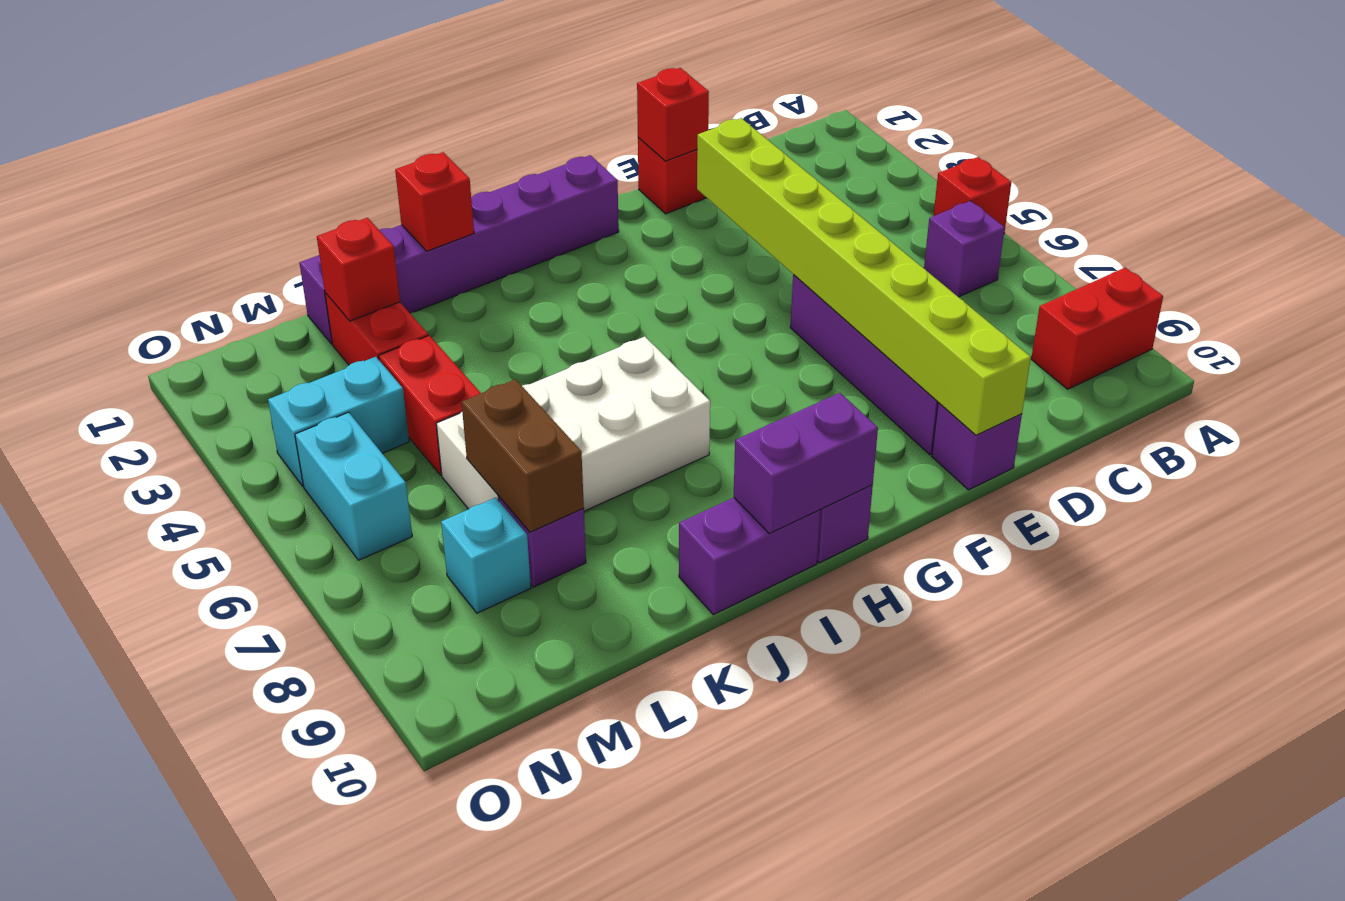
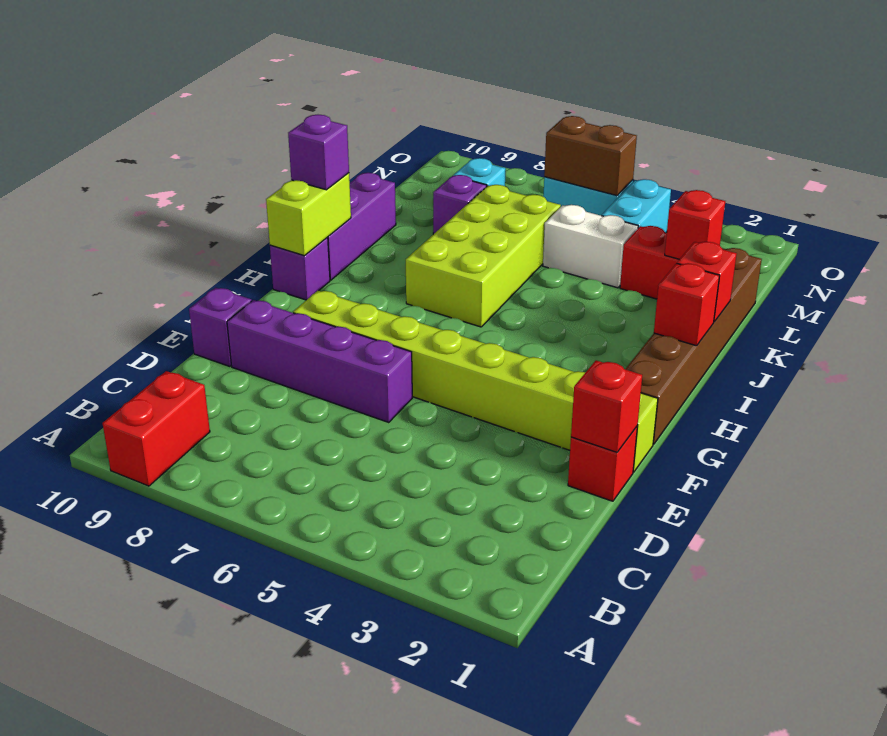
red brick A5 level 1 -> red brick I1 level 2
purple brick B6 level 1 -> purple brick I10 level 3
lime brick E3:E10 level 2 -> lime brick F1:F8 level 1
purple brick G1:L1 level 1 -> brown brick G1:L1 level 1
purple brick H10:I10 level 2 -> lime brick H10:I10 level 2
white brick I6:L7 level 1 -> lime brick I6:L7 level 1
purple brick I10:J10 level 1 -> purple brick I10:K10 level 1
red brick L4:L5 level 1 -> white brick L4:L5 level 1
brown brick L7:L8 level 2 -> brown brick N5:N6 level 2

